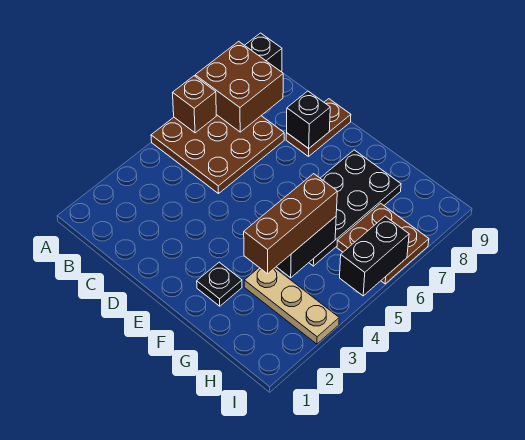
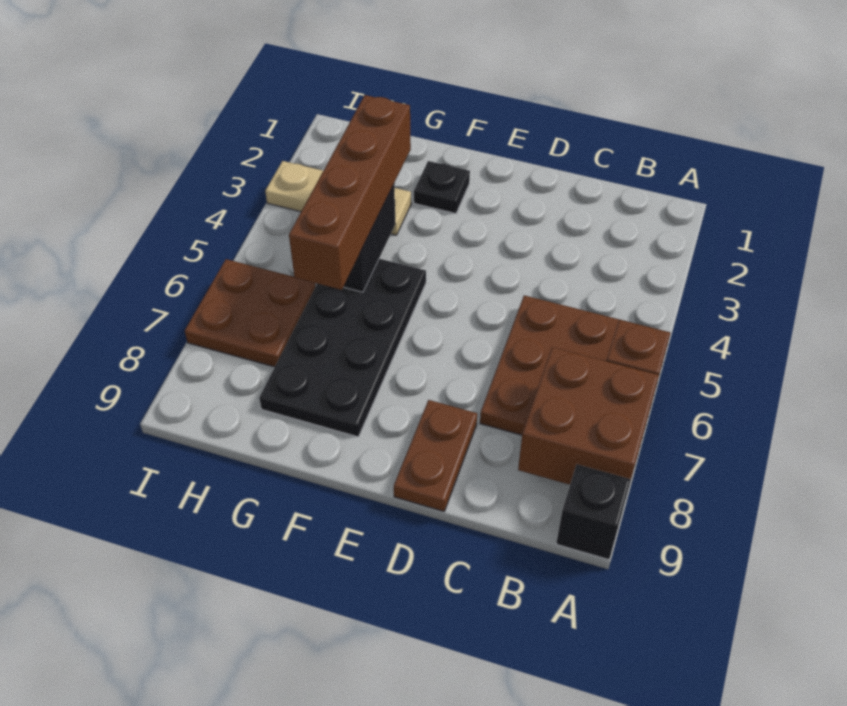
black brick D8 level 2 -> none
brown brick G3:G5 level 3 -> brown brick G3:G6 level 3
black brick I5:I6 level 2 -> none

